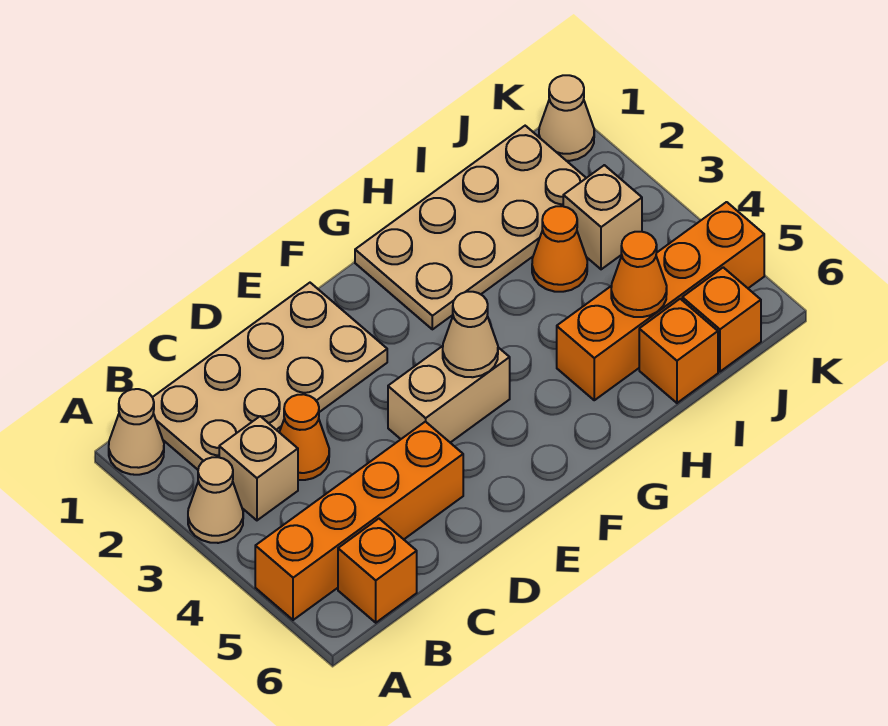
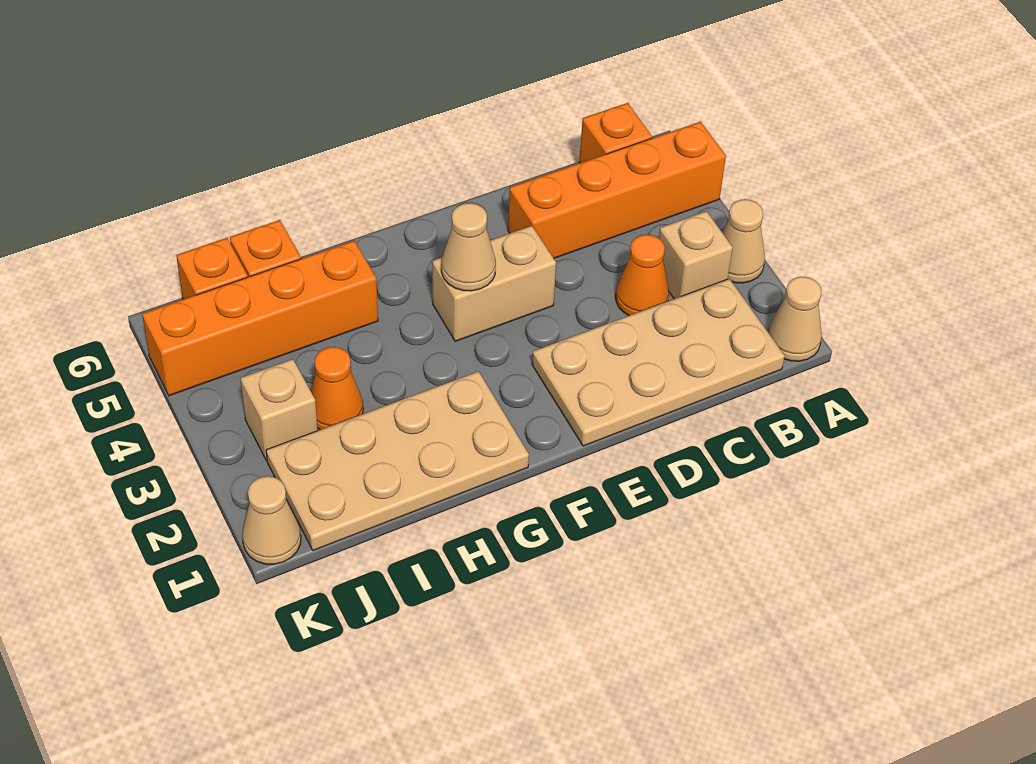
orange cone I5 level 2 -> none

